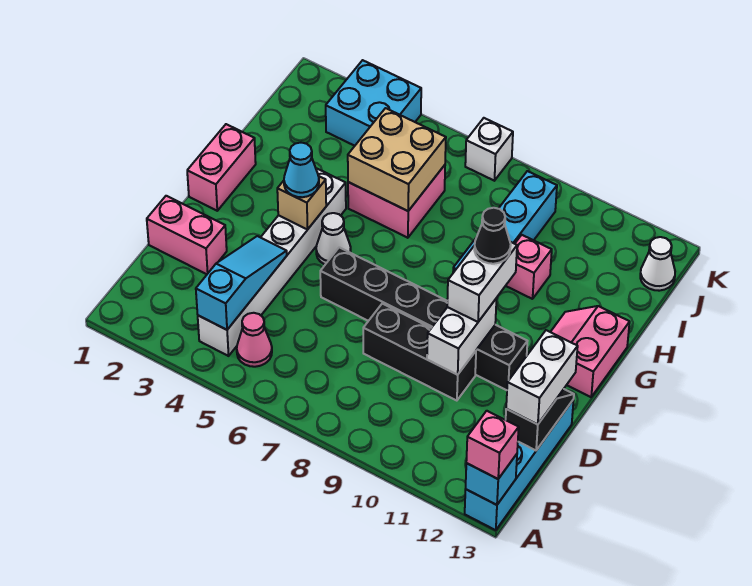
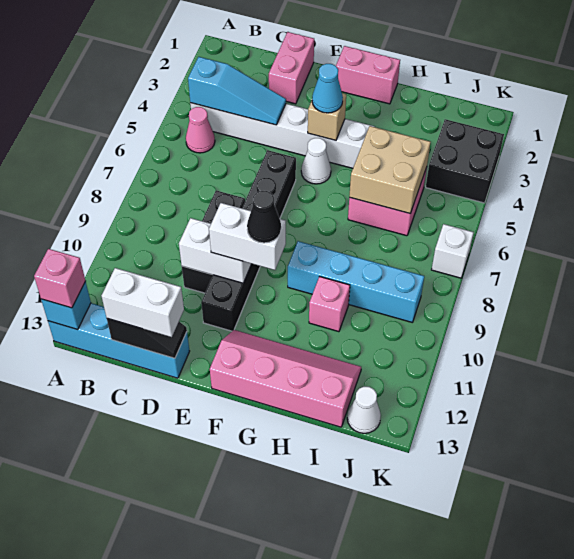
pink slope F12:G13 level 1 top 13 -> pink slope F12:I13 level 1 top 13
cyan brick J3:K4 level 1 -> black brick J3:K4 level 1

